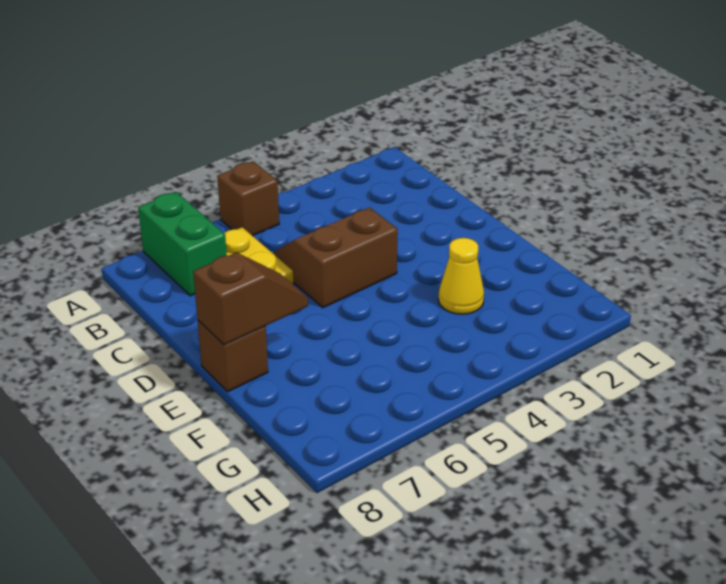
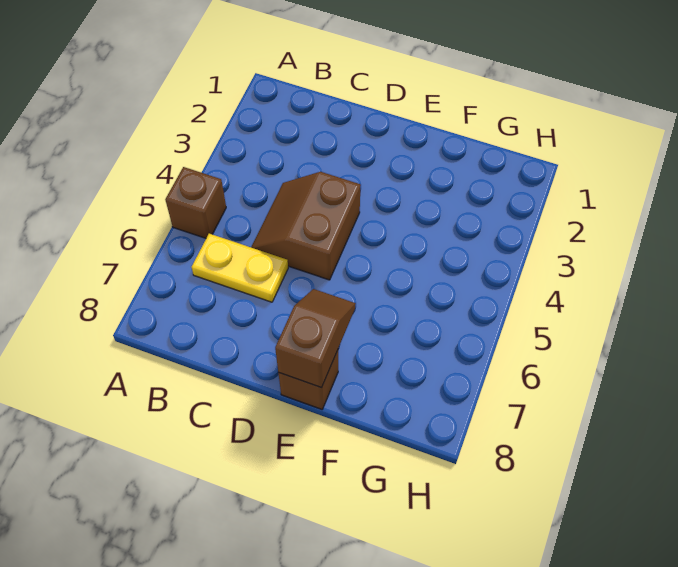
green brick A7:B7 level 1 -> none
yellow cone F3 level 1 -> none

